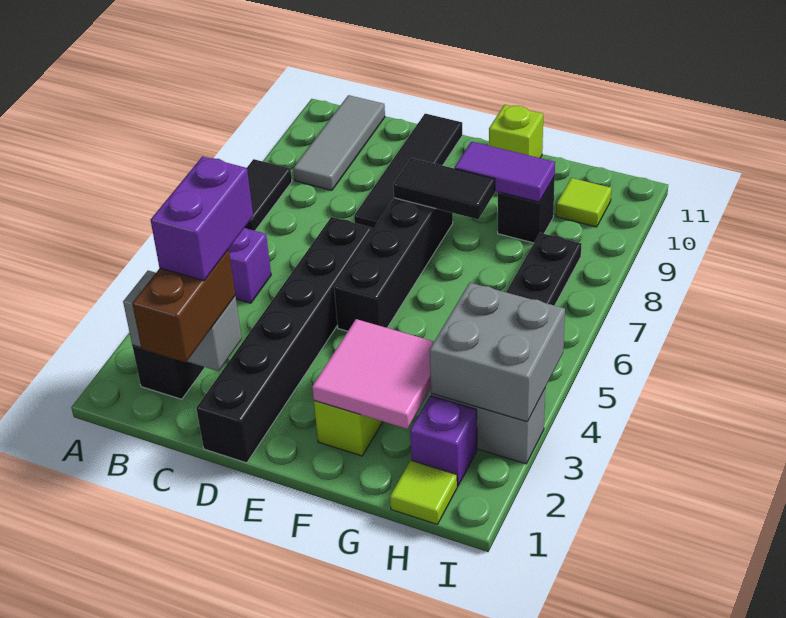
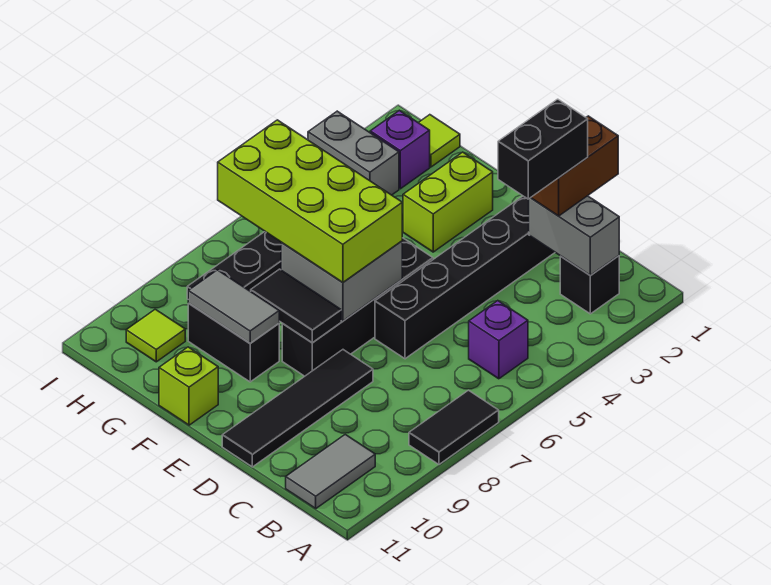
grey tile B9:B11 level 1 -> grey tile B10:B11 level 1
purple brick C2:C3 level 4 -> black brick C2:C3 level 4
none -> lime brick E6:H7 level 3
pink tile F2:G3 level 2 -> none
purple tile F9:G9 level 2 -> grey tile F9:G9 level 2
black brick G9 level 1 -> black brick F9:G9 level 1
grey brick H3:I4 level 2 -> grey brick E6:F7 level 2

